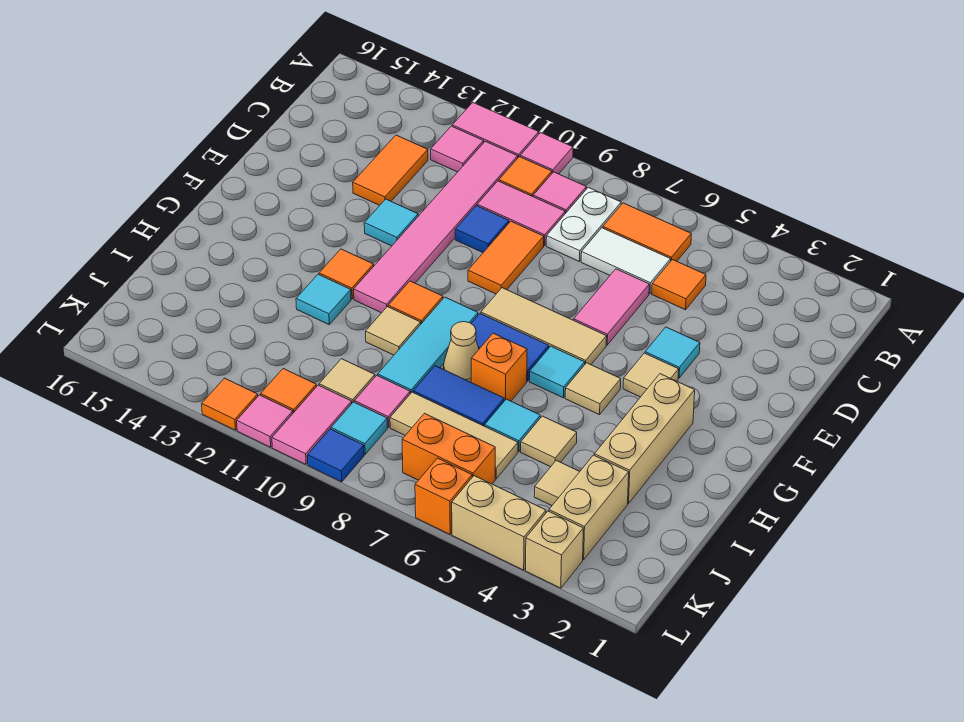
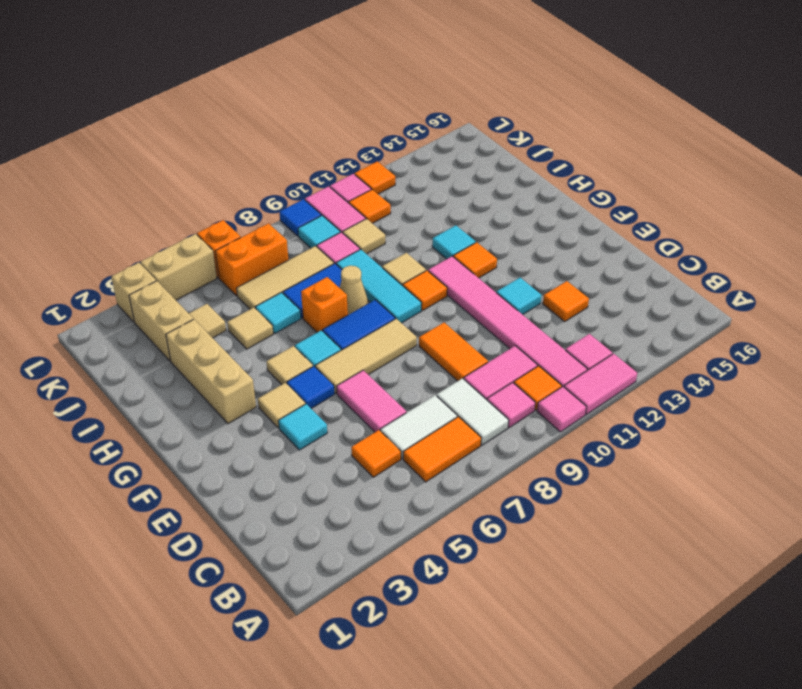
white plate B8:C8 level 1 -> white tile B8:C8 level 1
orange tile C13:D13 level 1 -> orange tile D13 level 1
blue tile D10 level 1 -> blue tile F5 level 1

